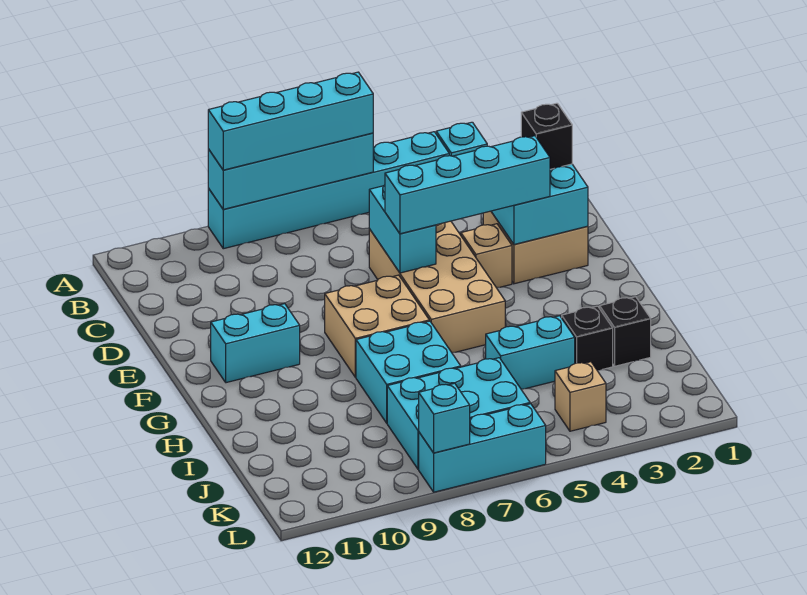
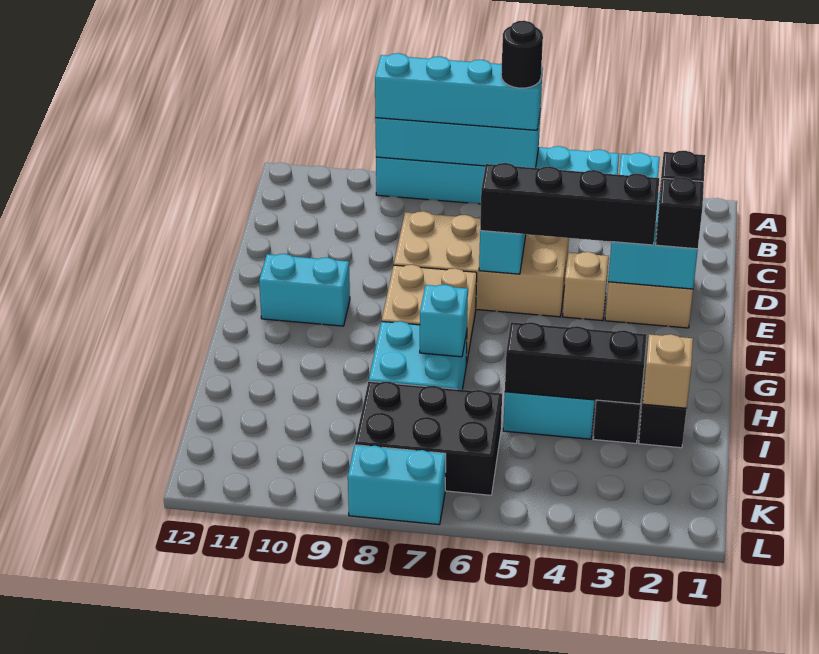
none -> black round brick A6 level 4
tan brick D5:G6 level 1 -> tan brick D5:E8 level 1
none -> black brick E2 level 3
cyan brick E3:E6 level 3 -> black brick E3:E6 level 3
none -> black brick I3:I5 level 2
cyan brick J6:K8 level 1 -> black brick J6:K8 level 1
tan brick K4 level 1 -> tan brick I2 level 2
cyan brick L6:L8 level 1 -> cyan brick L7:L8 level 1
cyan brick L8 level 2 -> cyan brick H7 level 2

